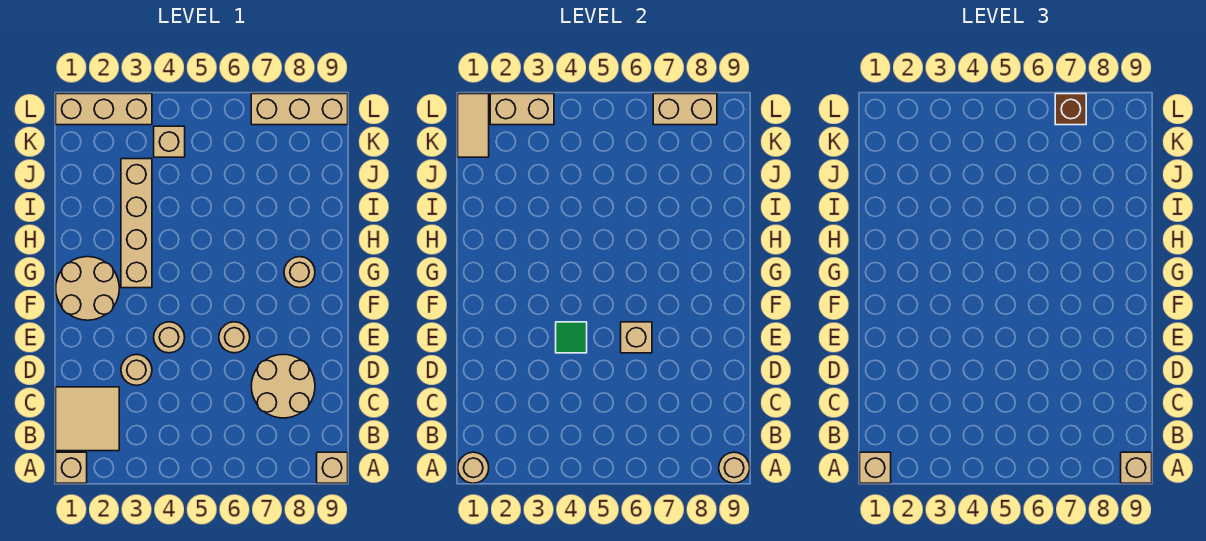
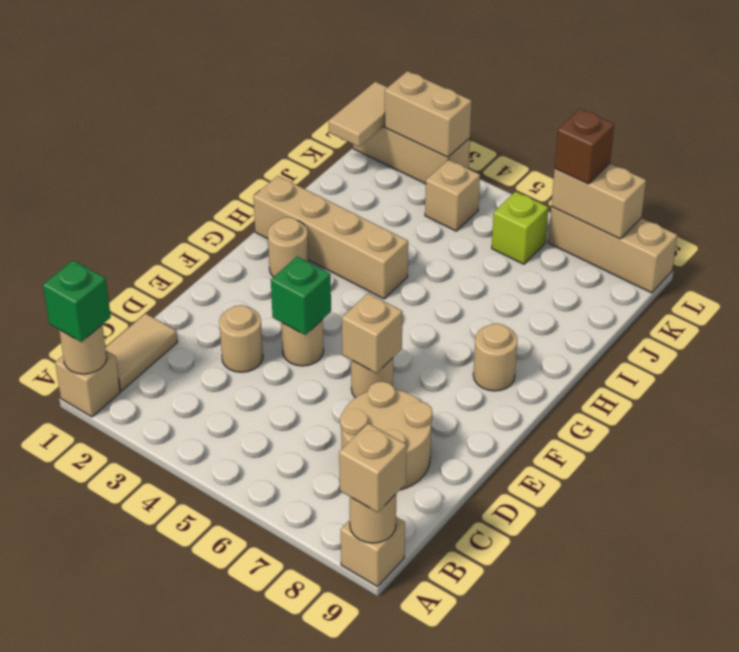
tan brick A1 level 3 -> green brick A1 level 3
tan tile B1:C2 level 1 -> tan tile B1:C1 level 1
green tile E4 level 2 -> green brick E4 level 2
tan round brick F1:G2 level 1 -> tan round brick G2 level 1
tan brick G3:J3 level 1 -> tan brick H1:H4 level 1
none -> lime brick K6 level 1

